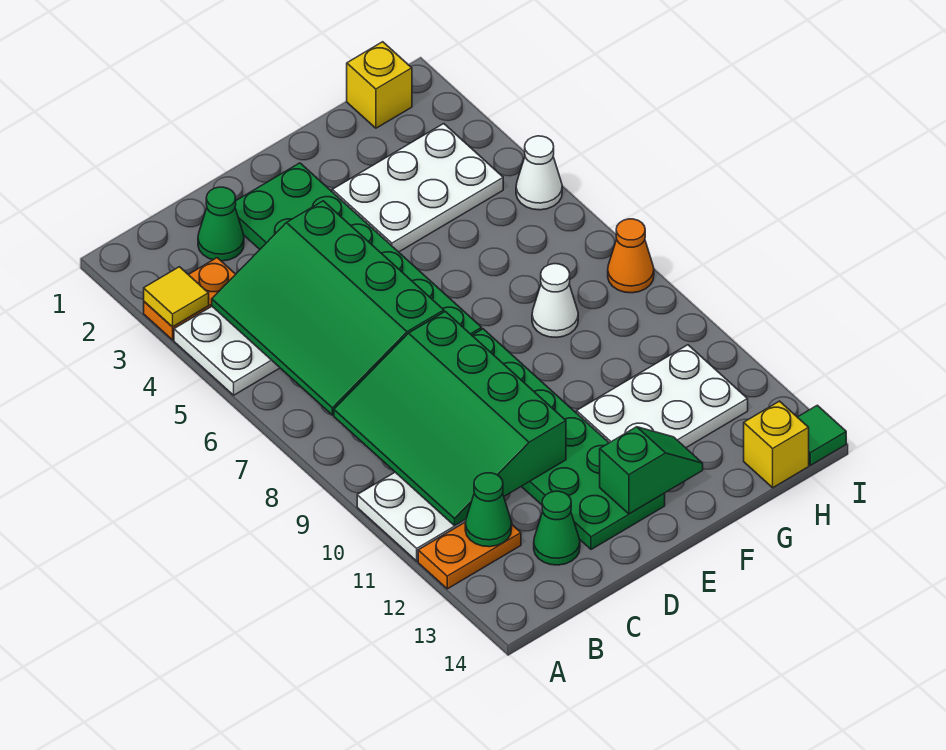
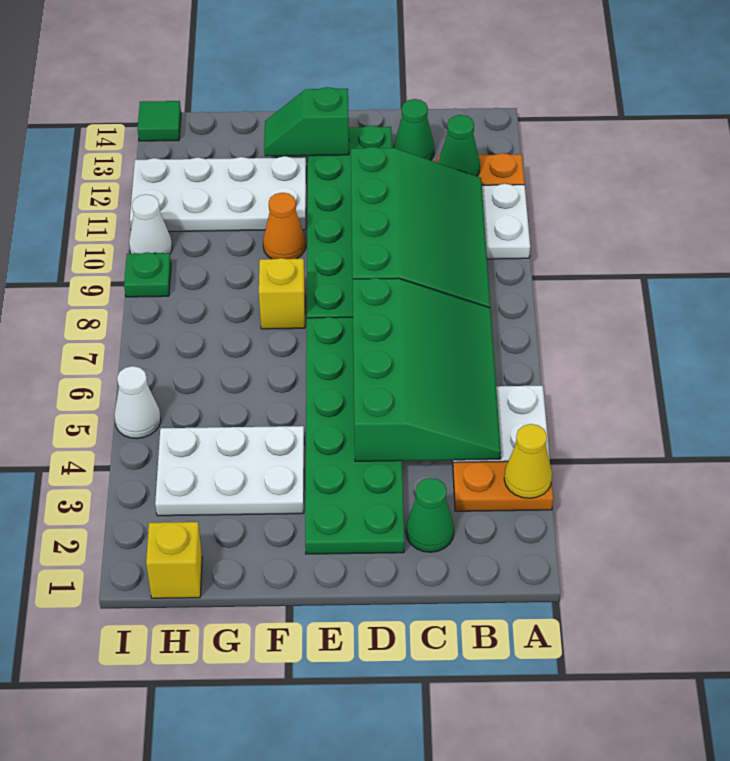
yellow tile A3 level 2 -> yellow cone A3 level 2
white plate F11:H12 level 1 -> white plate F11:I12 level 1
white cone G8 level 1 -> white cone I10 level 1
yellow brick H14 level 1 -> yellow brick F8 level 1
orange cone I8 level 1 -> orange cone F10 level 1
none -> green plate I9 level 1

